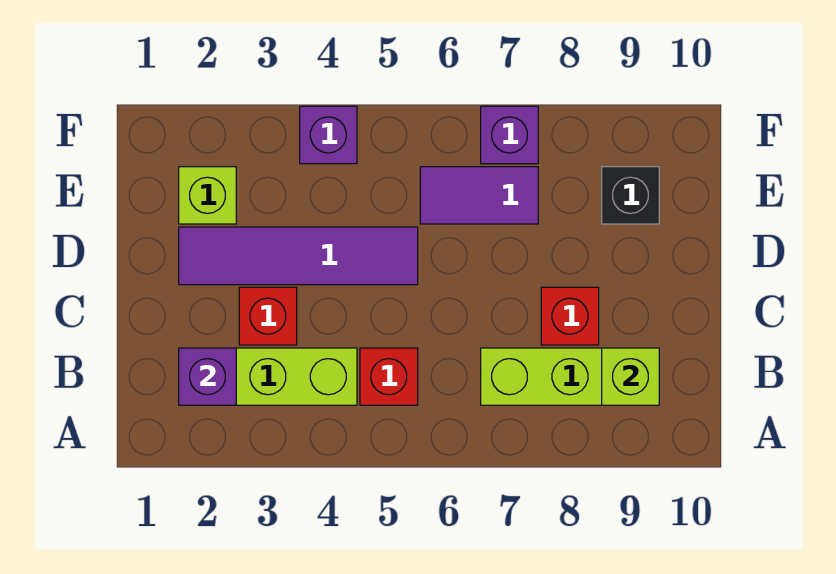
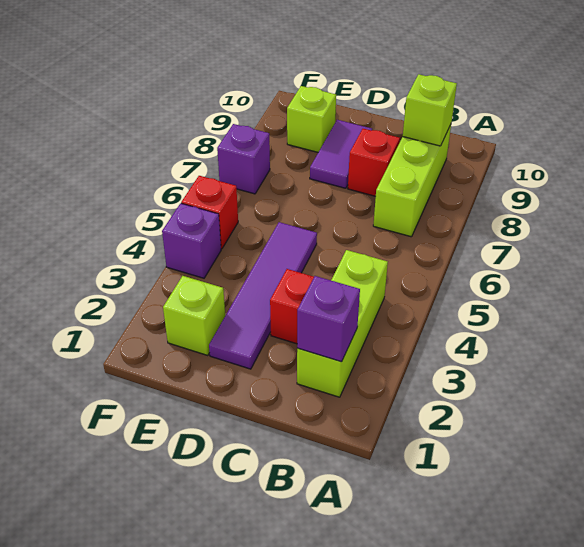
red brick B5 level 1 -> red brick F5 level 1
purple tile E6:E7 level 1 -> purple tile D8:D9 level 1
black brick E9 level 1 -> lime brick E9 level 1

